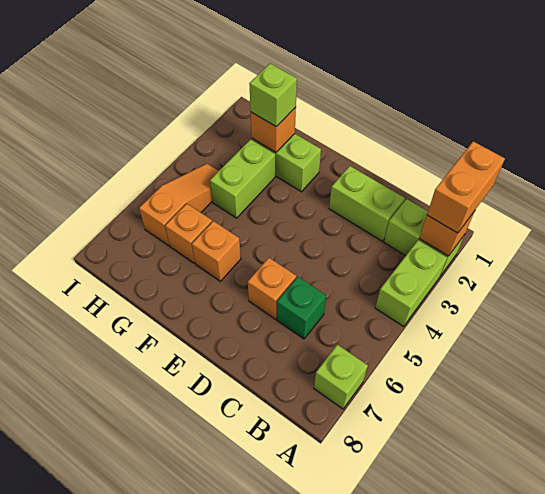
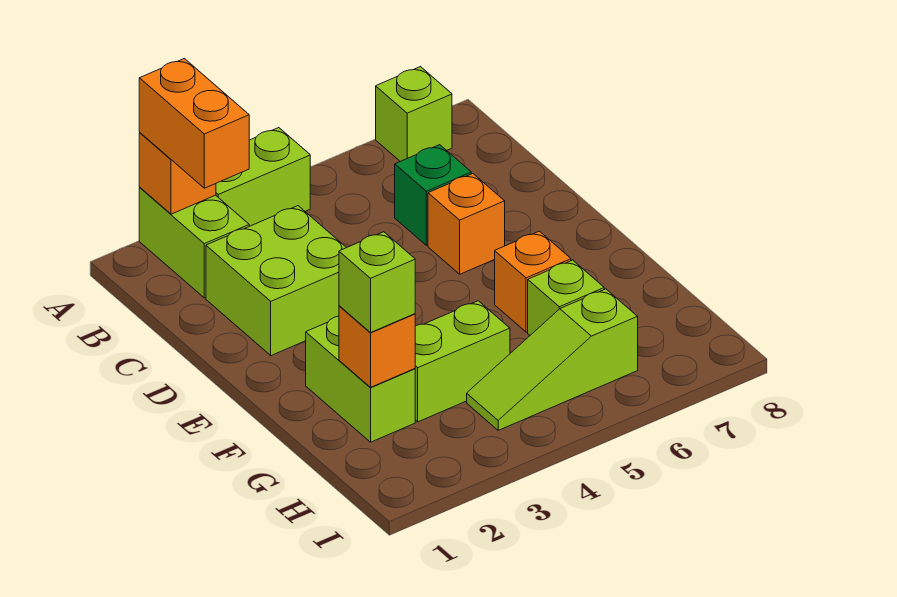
orange brick A1:A2 level 3 -> orange brick A2:B2 level 3
lime brick C2:D2 level 1 -> lime brick C2:D3 level 1
orange brick G6 level 1 -> lime brick G6 level 1
orange slope H4:H6 level 1 top 6 -> lime slope H4:H6 level 1 top 6

